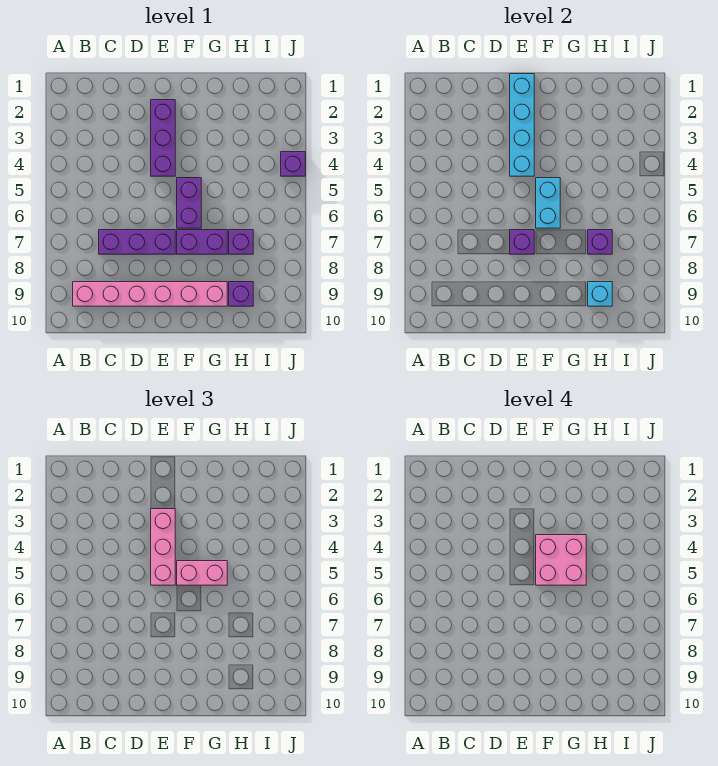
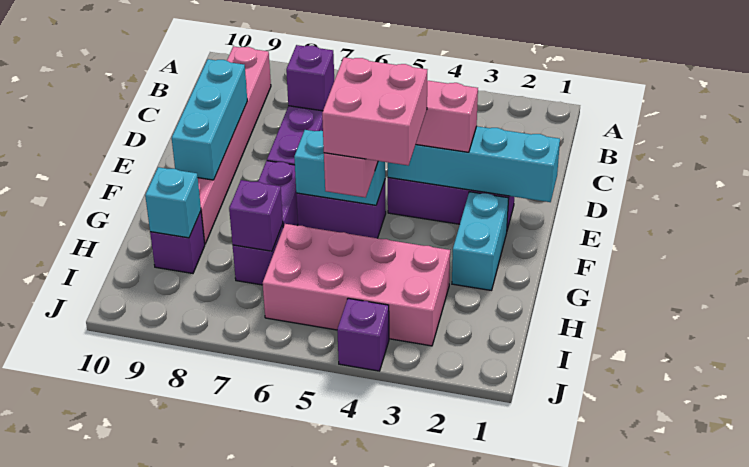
none -> cyan brick D9:F9 level 2
purple brick E7 level 2 -> purple brick C7 level 2
none -> cyan brick F2:G2 level 1
none -> pink brick H3:I6 level 1

